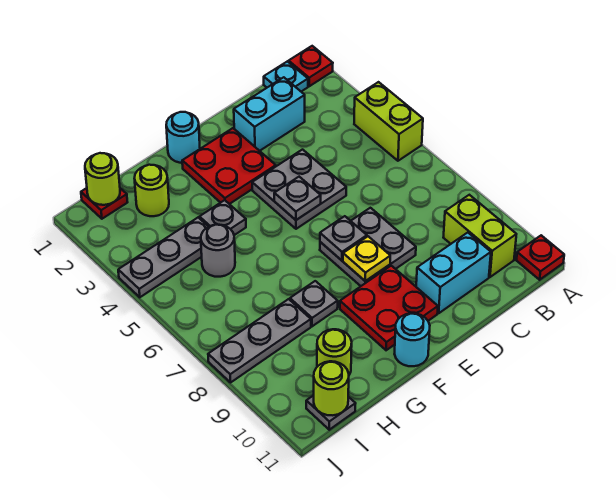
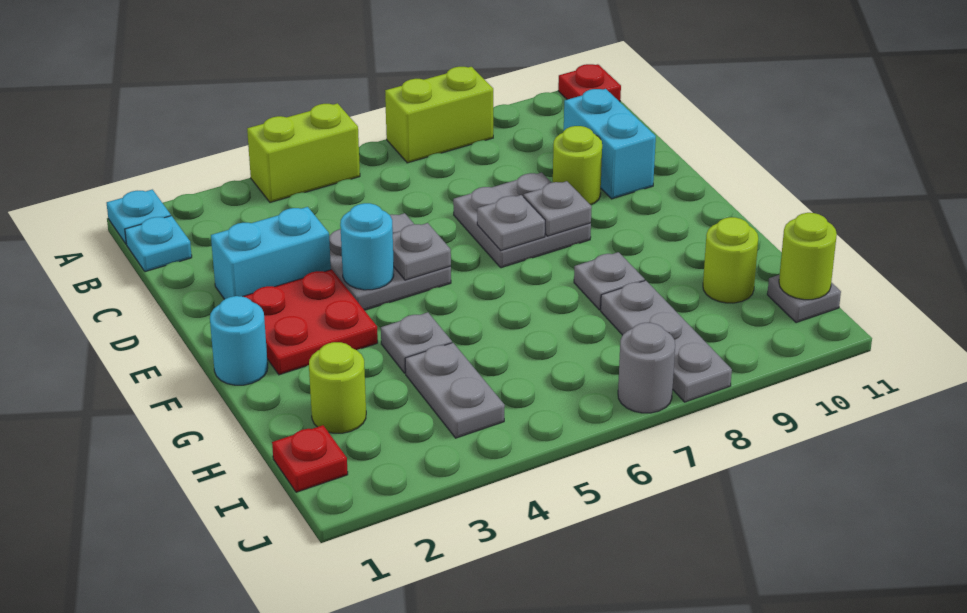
red plate A1 level 1 -> cyan plate A1 level 1
lime brick B9:B10 level 1 -> lime brick A7:A8 level 1
cyan brick C2:D2 level 1 -> cyan brick D2:D3 level 1
yellow plate E8 level 2 -> grey plate E8 level 2
red plate E9:F10 level 1 -> none
cyan round brick F11 level 1 -> cyan round brick E4 level 2
grey plate H4:J4 level 1 -> grey plate H4:I4 level 1
grey round brick H5 level 1 -> grey round brick J7 level 1
lime round brick I1 level 2 -> lime round brick D9 level 1

